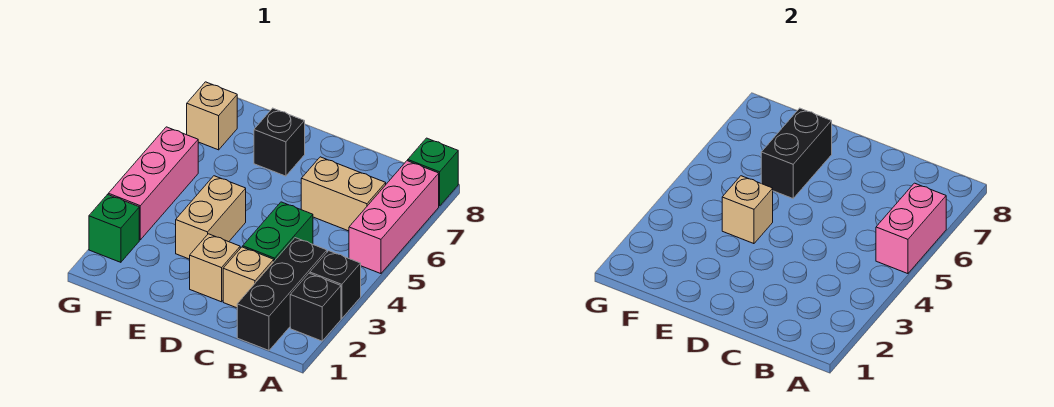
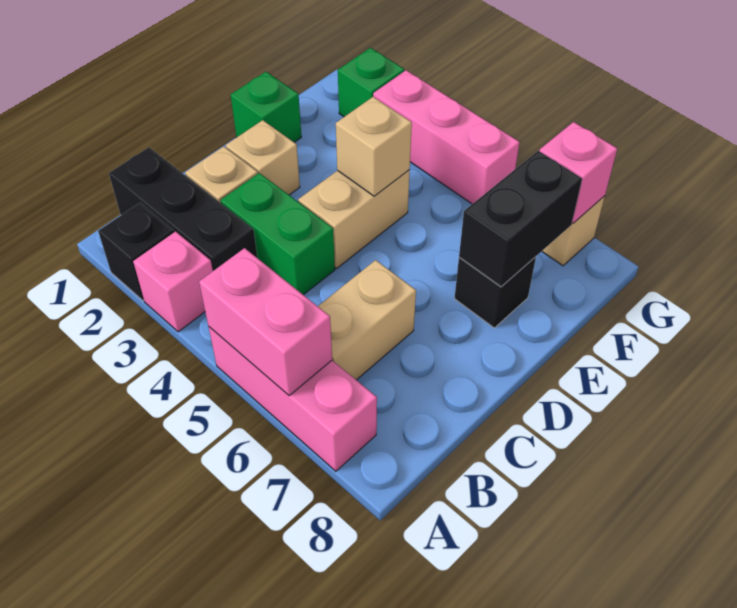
black brick A3 level 1 -> pink brick A3 level 1
green brick A8 level 1 -> green brick E1 level 1
tan brick E3:E4 level 1 -> tan brick D4:E4 level 1
black brick E6:E7 level 2 -> black brick E7:F7 level 2
none -> pink brick G7 level 2

